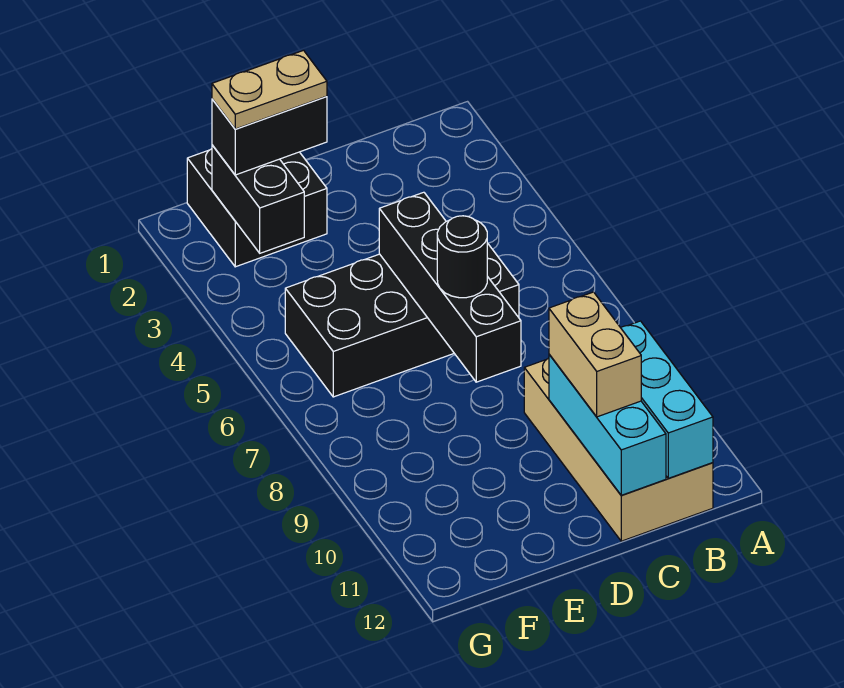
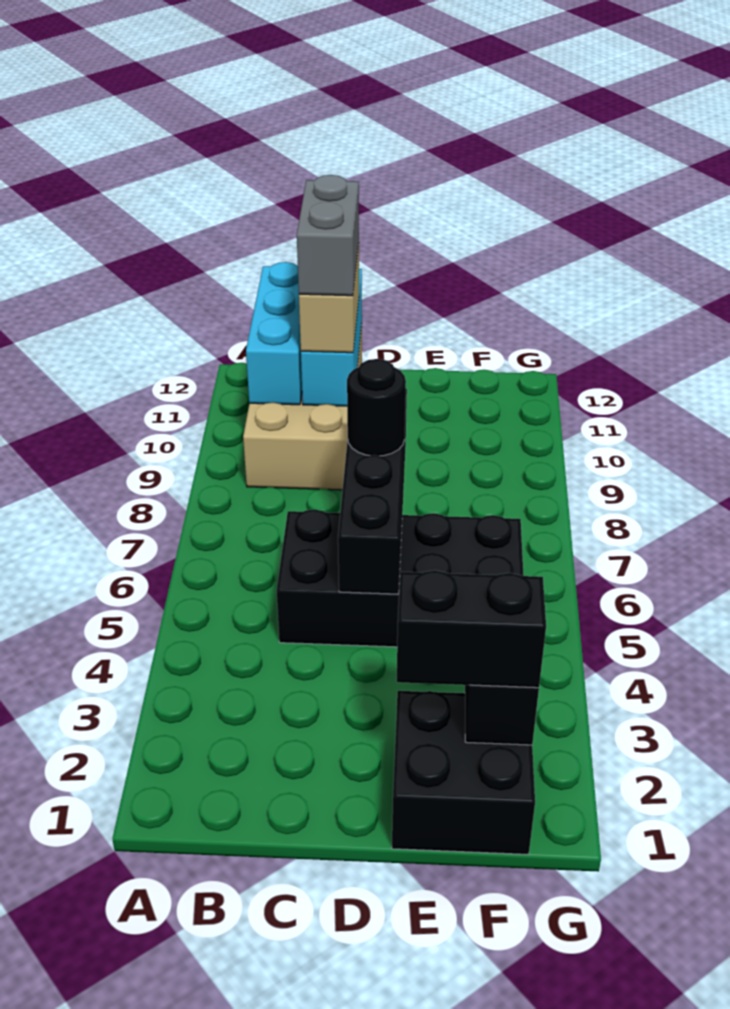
none -> grey brick C10:C11 level 4
tan plate E2:F2 level 4 -> none

